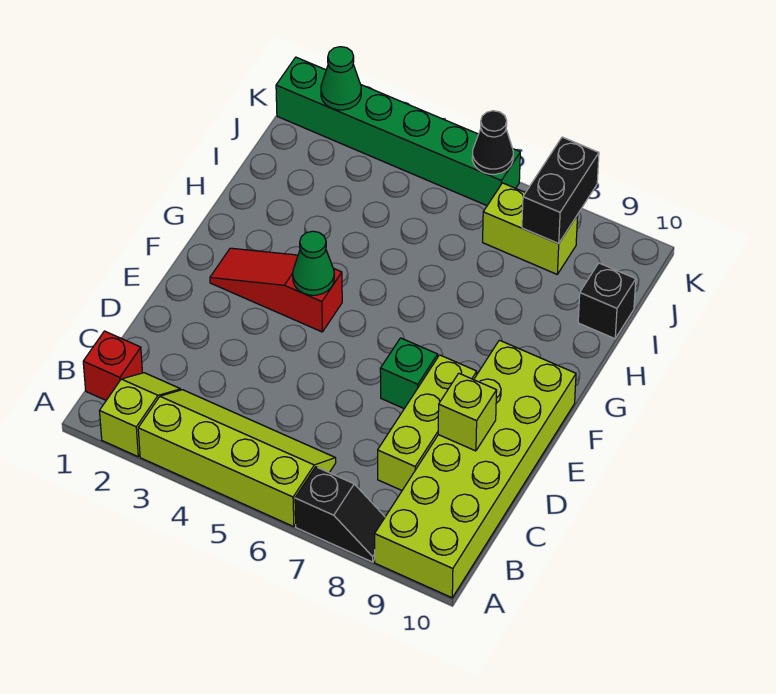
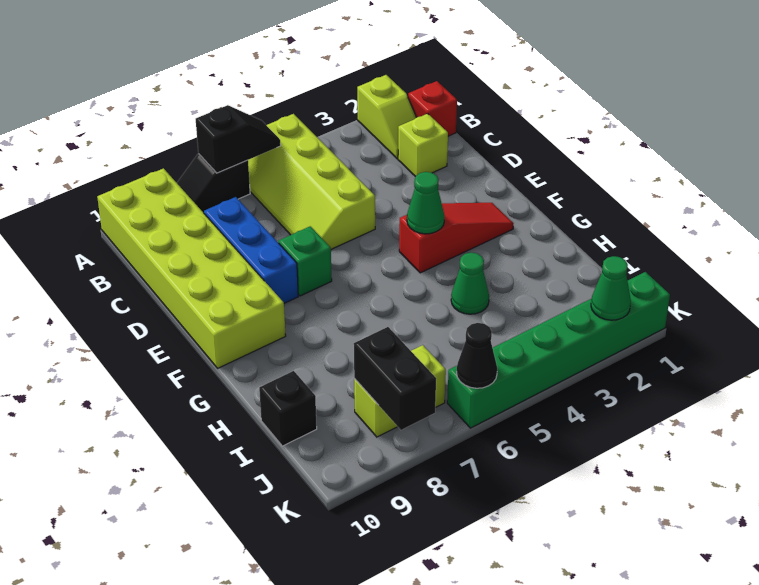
lime slope A3:B6 level 1 top A -> lime slope A5:D6 level 1 top 5
none -> black slope A6:A7 level 2 top 7
lime brick C8:E8 level 1 -> blue brick C8:E8 level 1
lime brick D9 level 2 -> lime brick C2 level 1
none -> green cone H4 level 1

